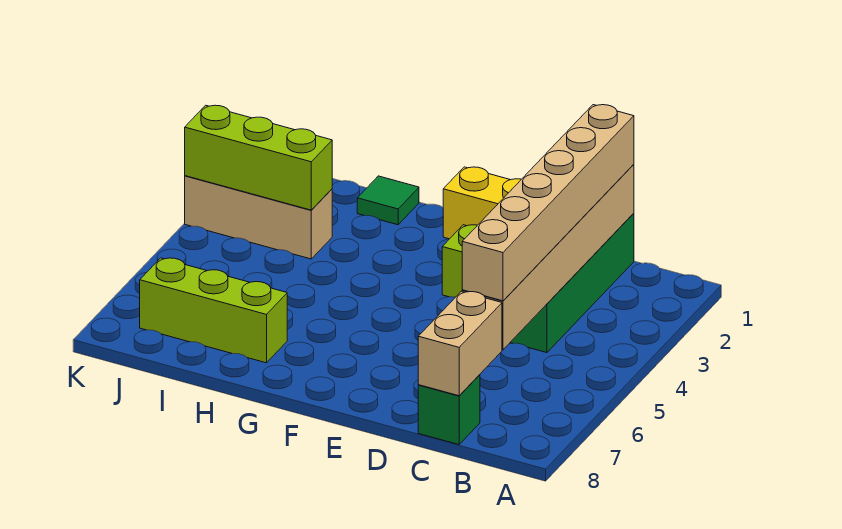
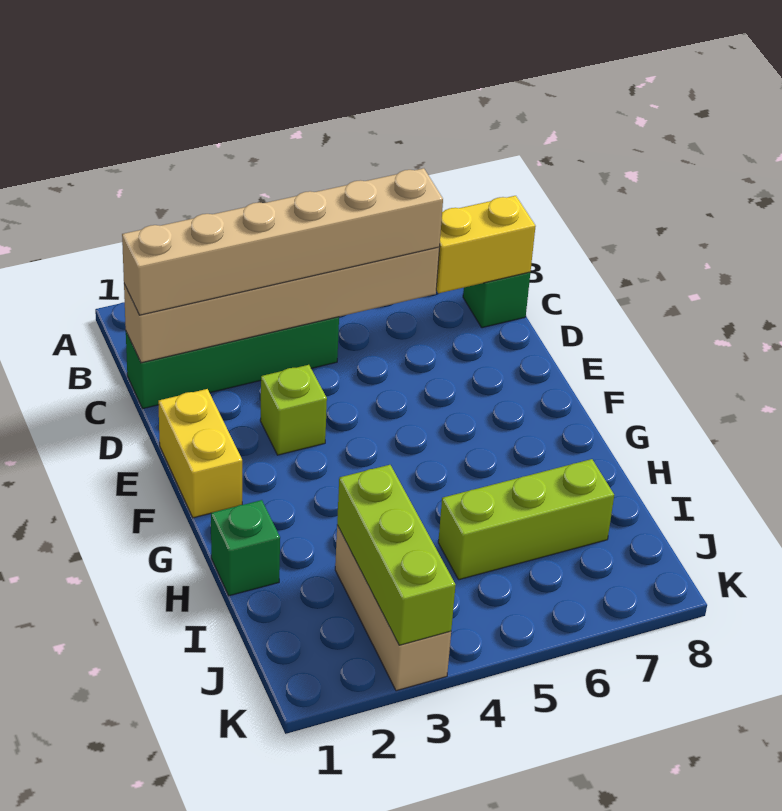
tan brick C7:C8 level 2 -> yellow brick C7:C8 level 2
green tile H1 level 1 -> green brick H1 level 1
lime brick H7:J7 level 1 -> lime brick I5:I7 level 1

